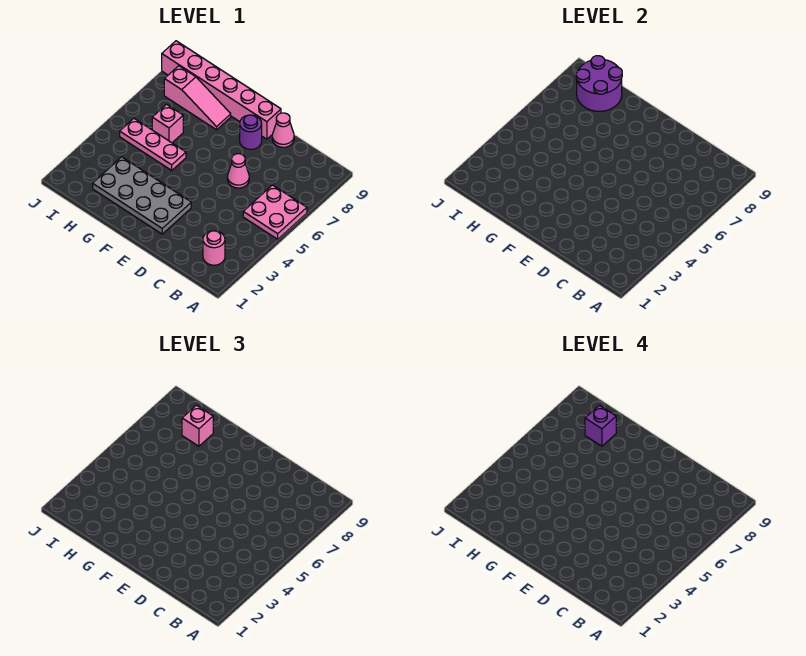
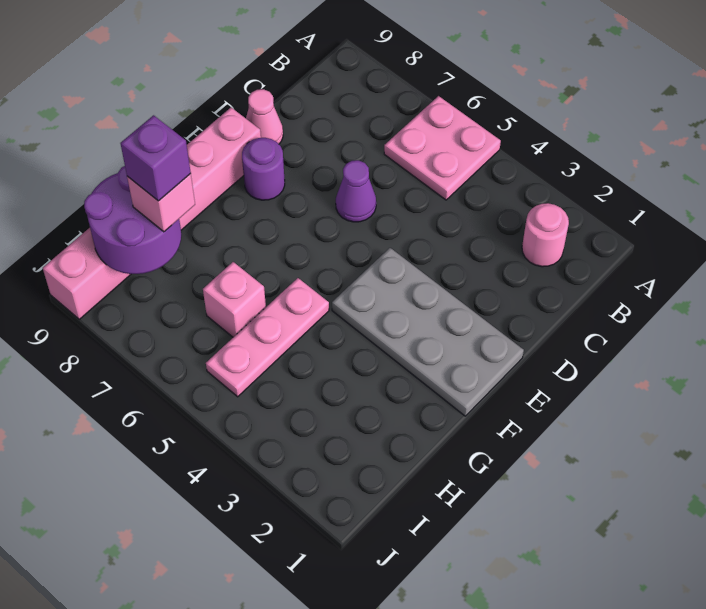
pink cone D6 level 1 -> purple cone D6 level 1
grey plate E2:H3 level 1 -> grey plate E1:F4 level 1
pink slope G8:I8 level 1 top I -> none

